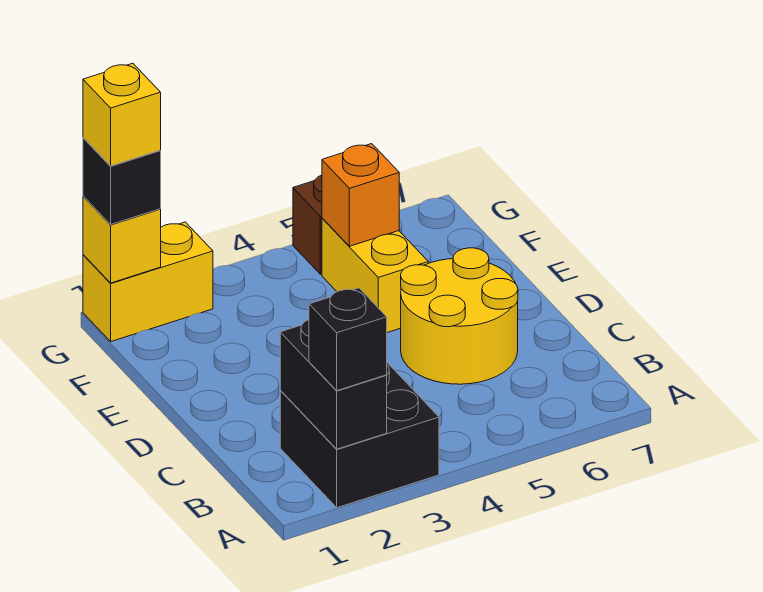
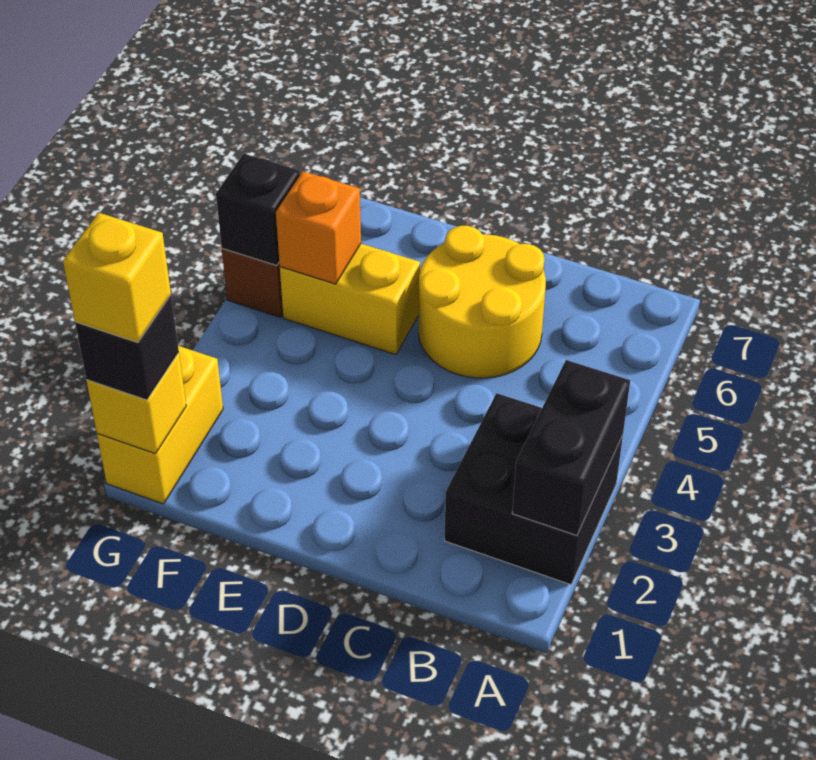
black brick A2:B2 level 2 -> black brick A2:A3 level 2
black brick A2 level 3 -> black brick G5 level 2

